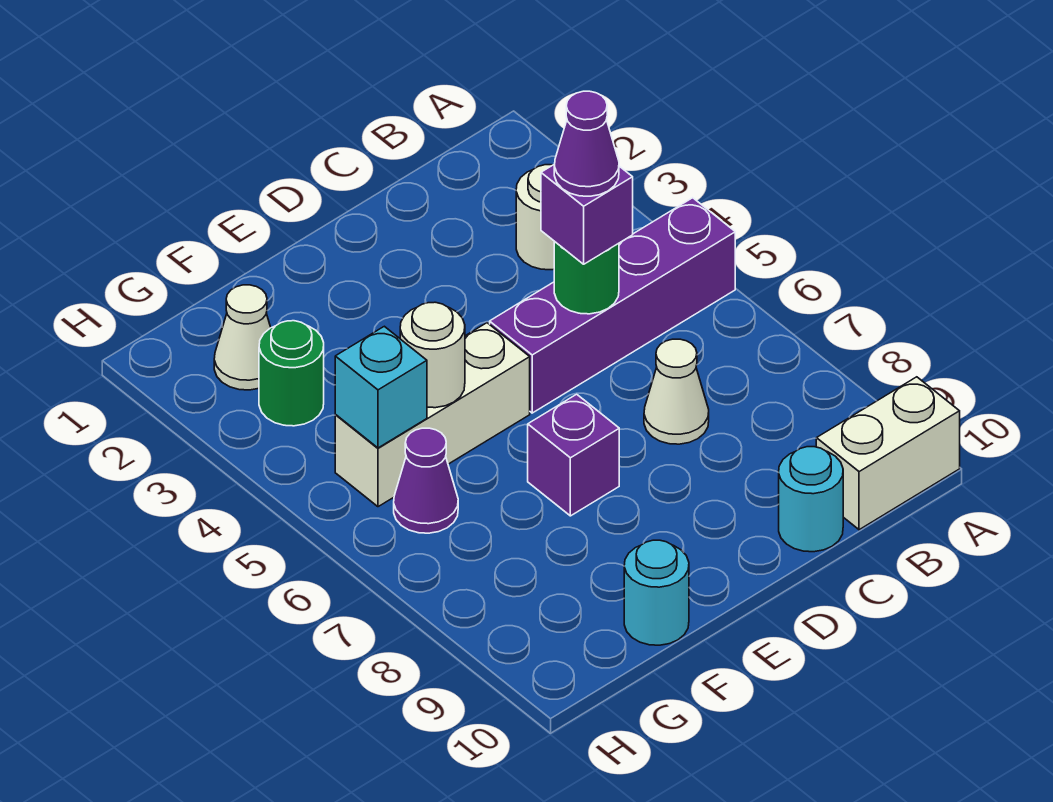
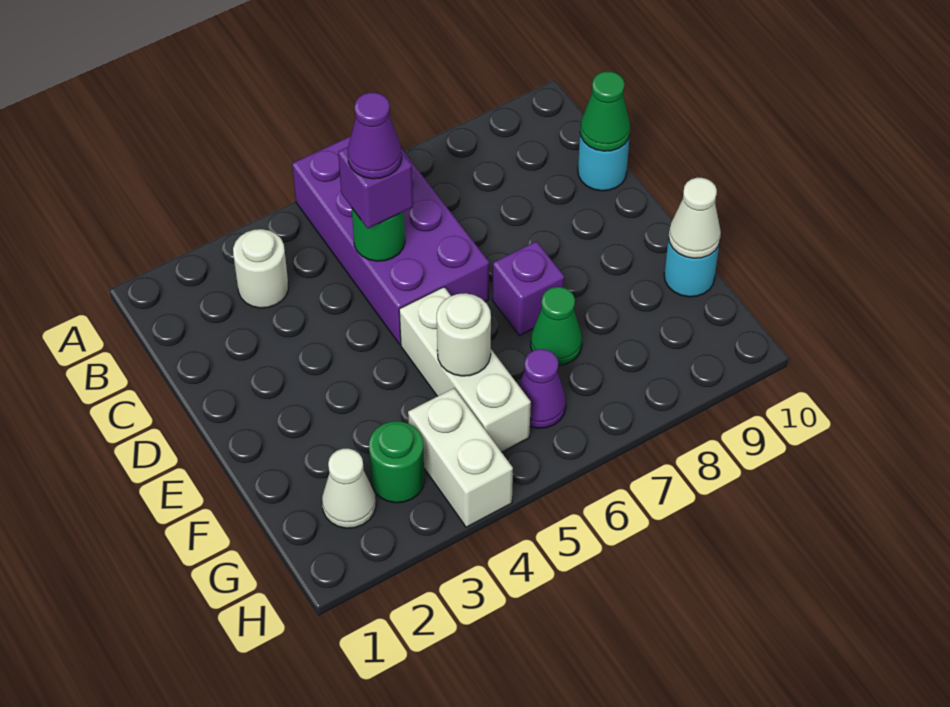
purple brick A5:D5 level 1 -> purple brick A5:D6 level 1
white brick A10:B10 level 1 -> white brick G4:H4 level 1
white cone C7 level 1 -> white cone F10 level 2
none -> green cone C10 level 2
none -> green cone F7 level 1
cyan brick G5 level 2 -> none

